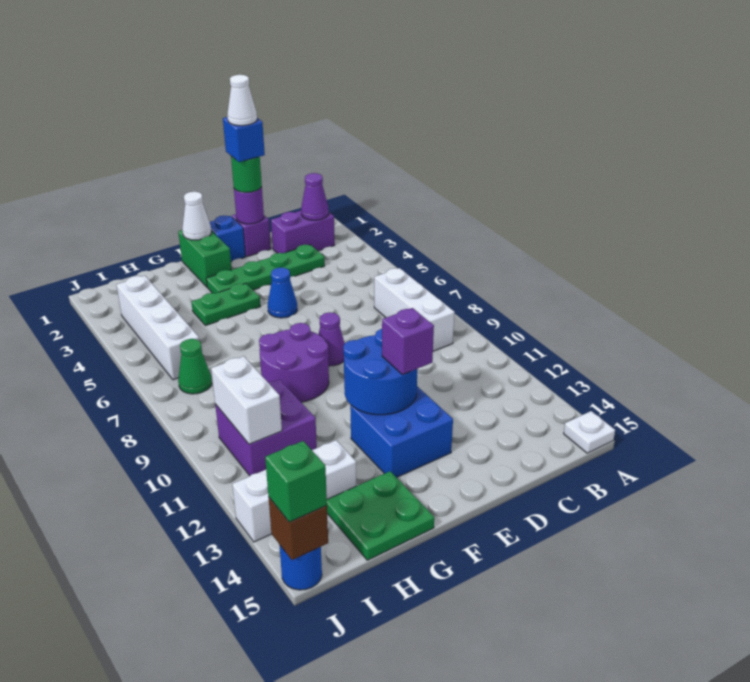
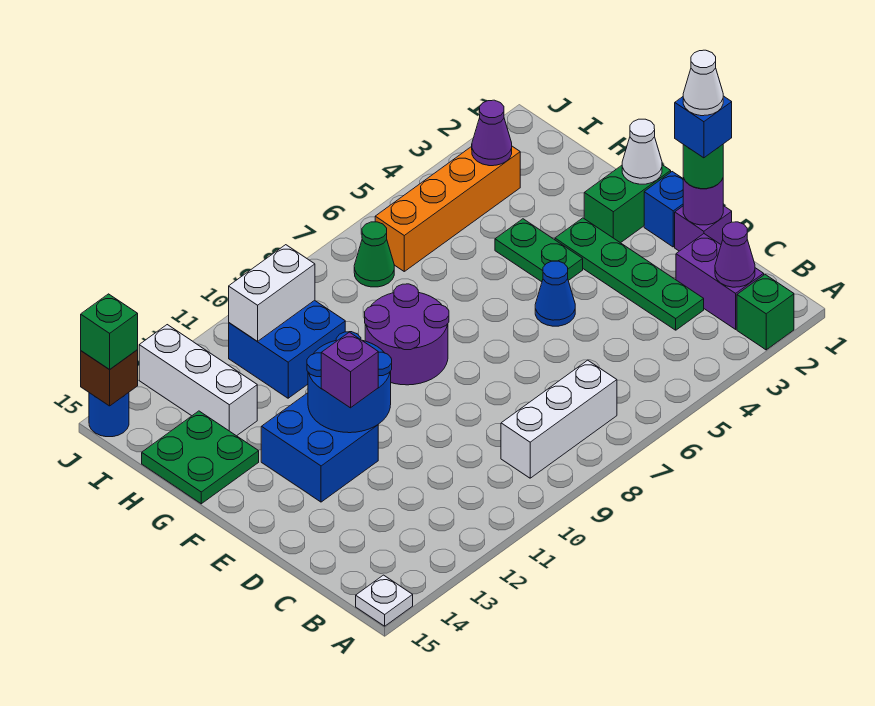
none -> green brick A2 level 1
purple cone E8 level 1 -> purple cone I3 level 2
purple brick H10:I11 level 1 -> blue brick H10:I11 level 1
white brick I3:I6 level 1 -> orange brick I3:I6 level 1

